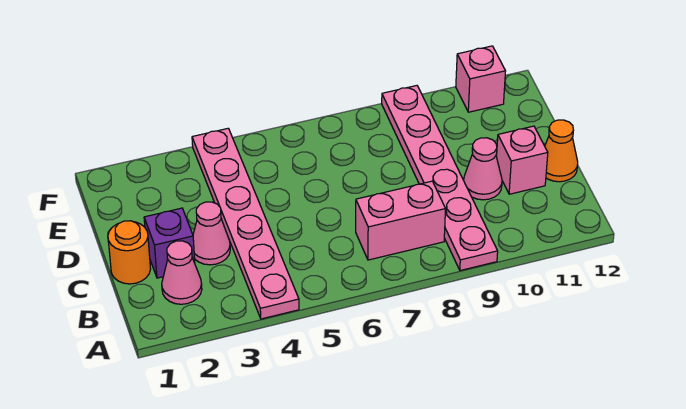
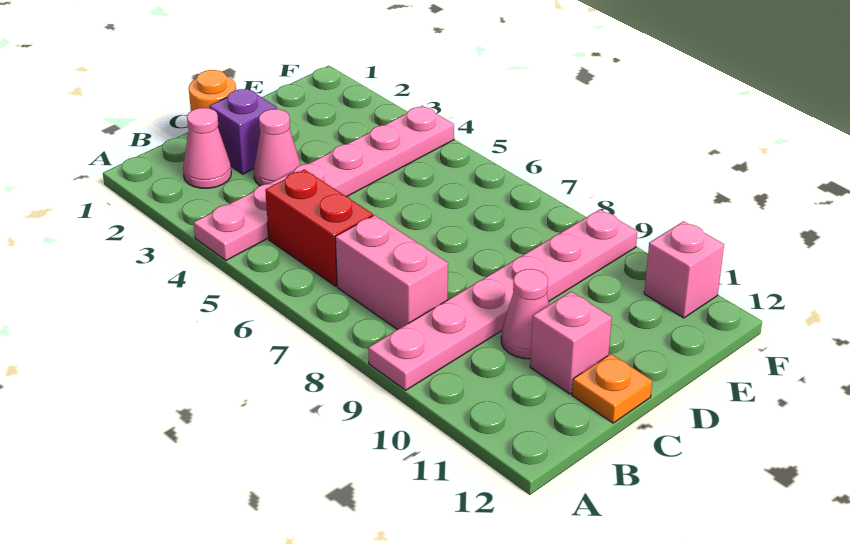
none -> red brick B5:B6 level 1
orange cone C12 level 1 -> orange plate C12 level 1

